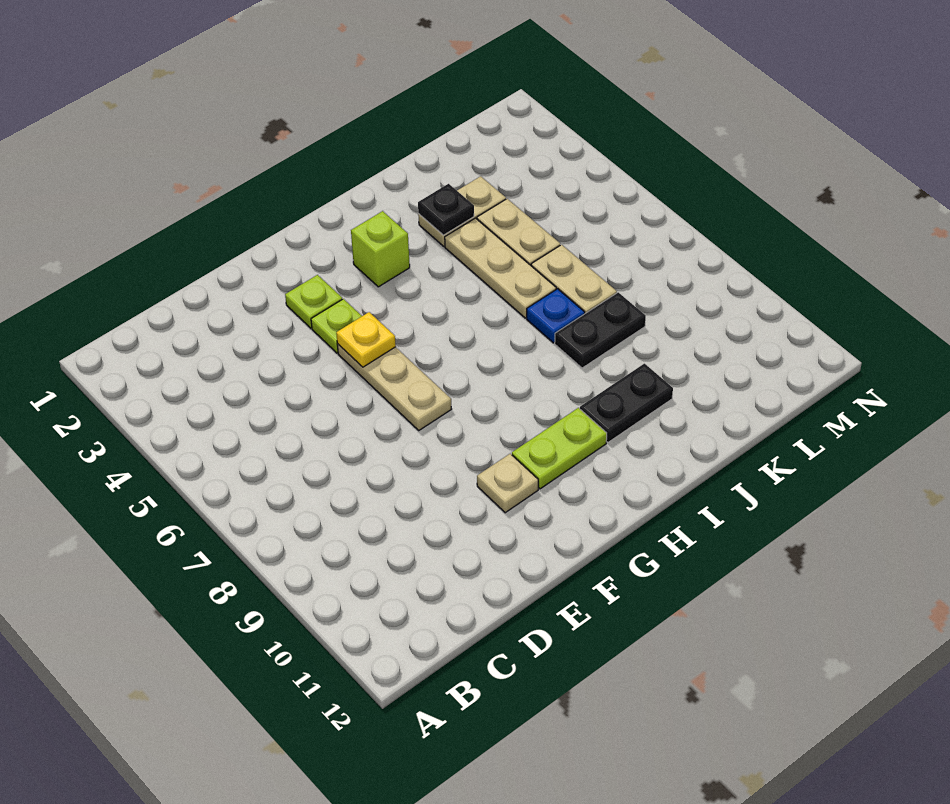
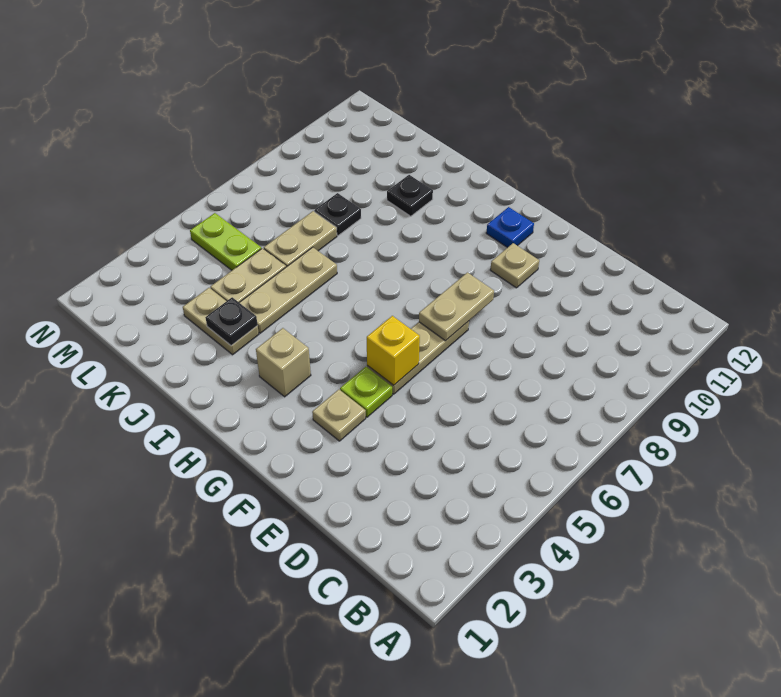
lime plate F3 level 1 -> tan plate F3 level 1
yellow plate F5 level 2 -> yellow brick F5 level 2
none -> tan plate F7:F8 level 2
lime plate G10:H10 level 1 -> lime plate L5:M5 level 1
lime brick H3 level 1 -> tan brick H3 level 1
black plate I10:J10 level 1 -> black plate J10 level 1
blue plate J7 level 1 -> blue plate G11 level 1
black plate J8:K8 level 1 -> black plate K8 level 1

